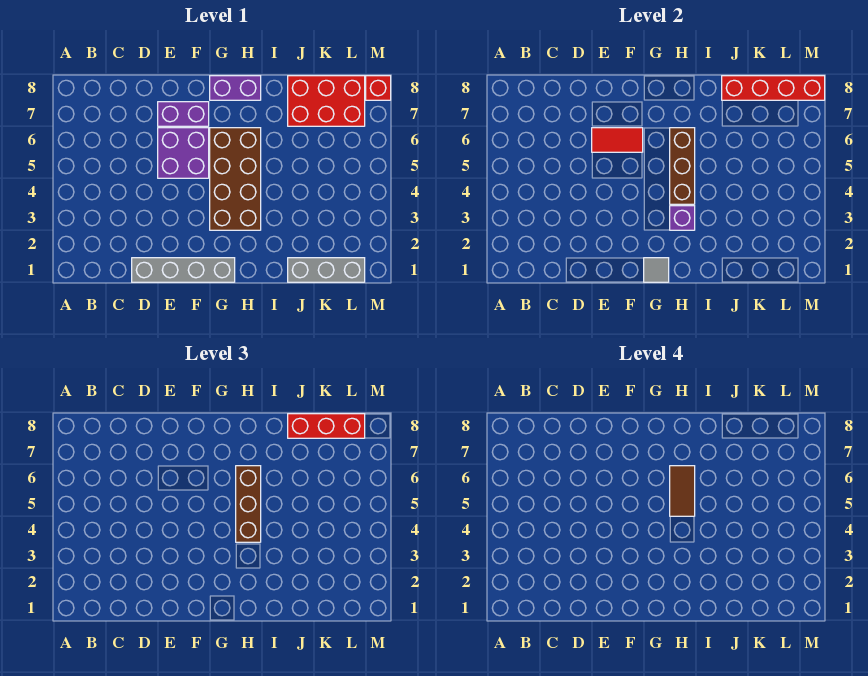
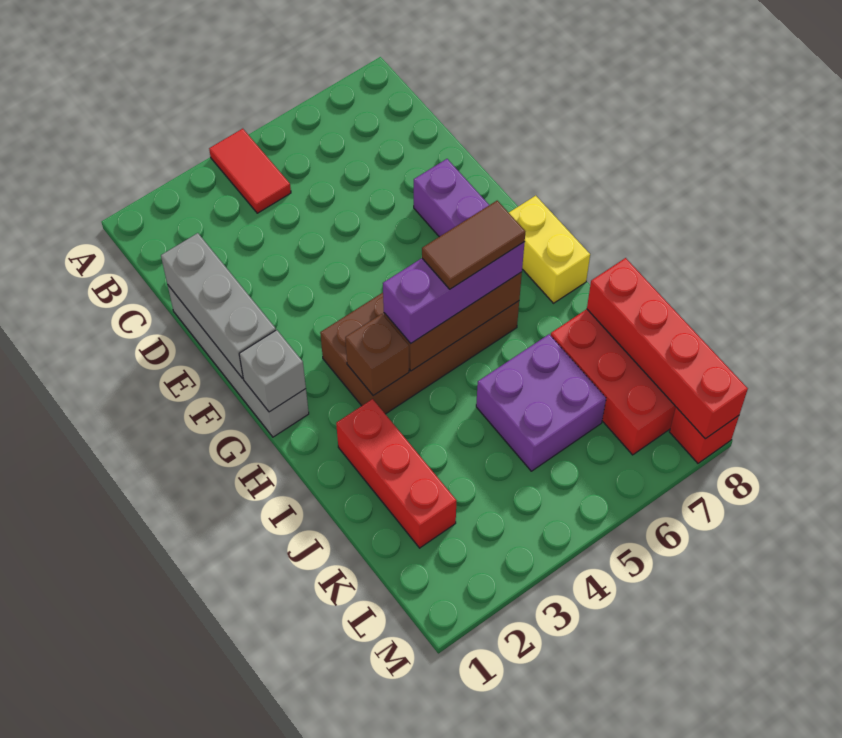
purple brick E5:F6 level 1 -> purple brick J5:K6 level 1
red tile E6:F6 level 2 -> red tile A4:B4 level 1
grey tile G1 level 2 -> grey brick G1 level 2
purple brick G8:H8 level 1 -> yellow brick G8:H8 level 1
purple brick H3 level 2 -> brown brick H3 level 2
brown brick H4:H6 level 3 -> purple brick H4:H6 level 3
grey brick J1:L1 level 1 -> grey brick D1:F1 level 2
red brick J8:L8 level 3 -> red brick I2:K2 level 1

